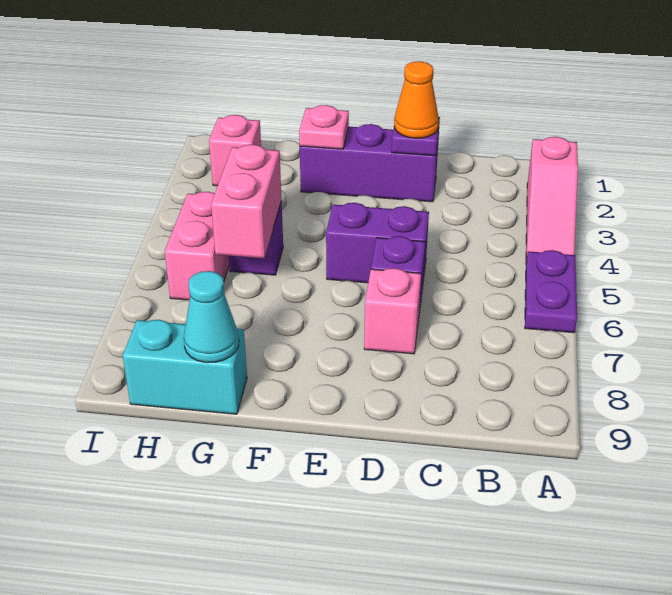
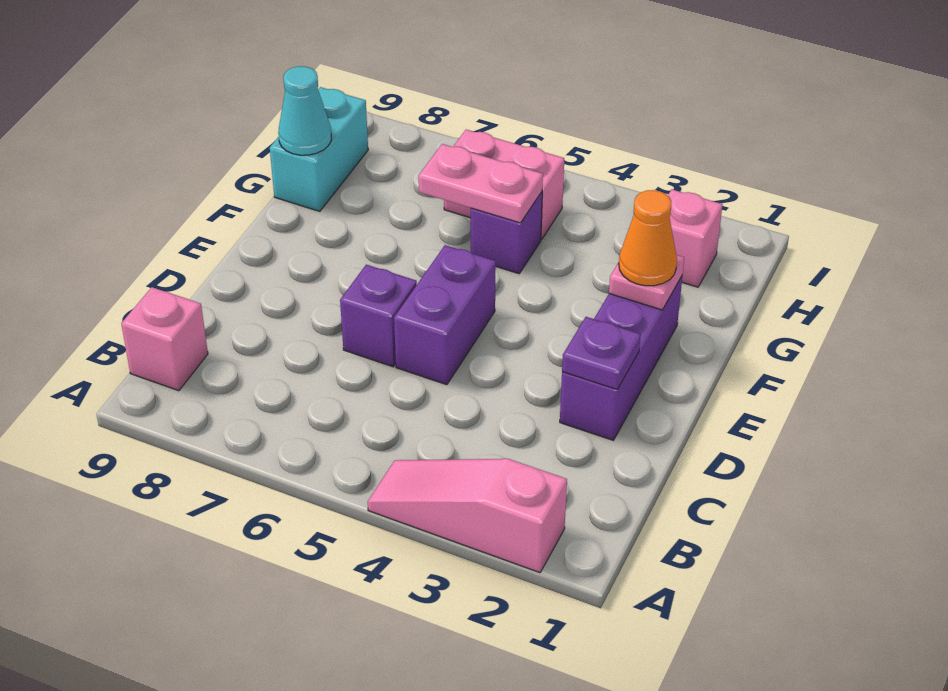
purple plate A5:A6 level 1 -> none
orange cone D2 level 3 -> orange cone F2 level 3
pink brick D7 level 1 -> pink brick B9 level 1
pink brick G5:G6 level 2 -> pink plate G5:G6 level 2

